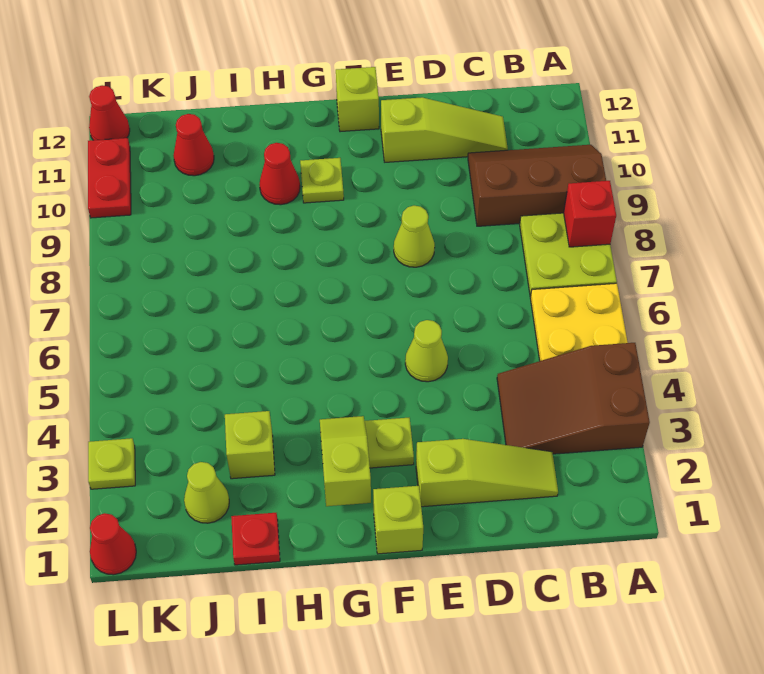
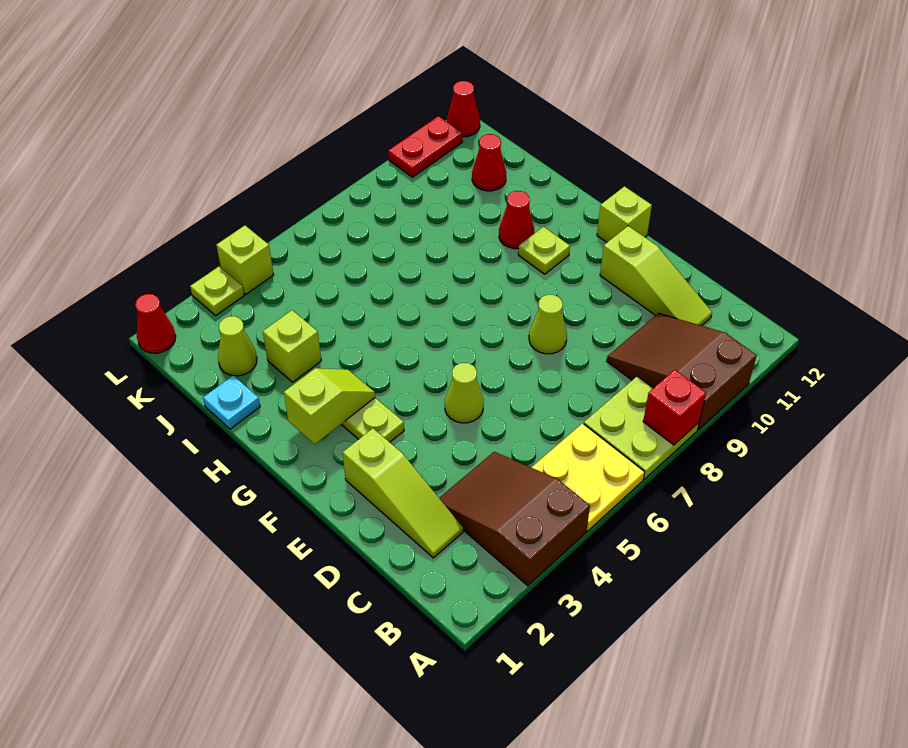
brown slope A9:C10 level 1 top 9 -> brown slope A9:C10 level 1 top A
lime brick F1 level 1 -> lime brick L4 level 1
red plate I1 level 1 -> cyan plate I1 level 1

